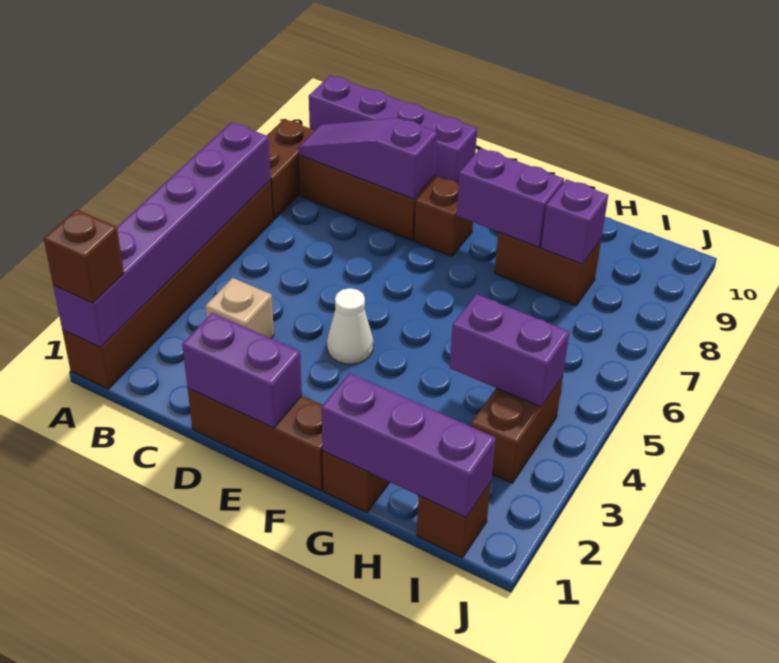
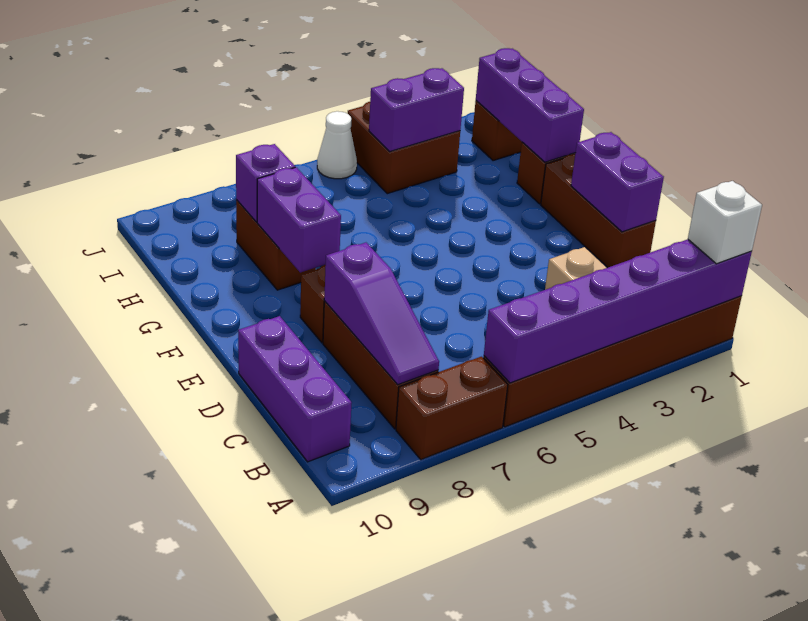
brown brick A1 level 3 -> white brick A1 level 3
purple brick A10:D10 level 1 -> purple brick B10:D10 level 1
white cone E4 level 1 -> white cone J5 level 1
purple brick H4:I4 level 2 -> purple brick I3:I4 level 2
brown brick I3:I4 level 1 -> brown brick I3:J4 level 1

